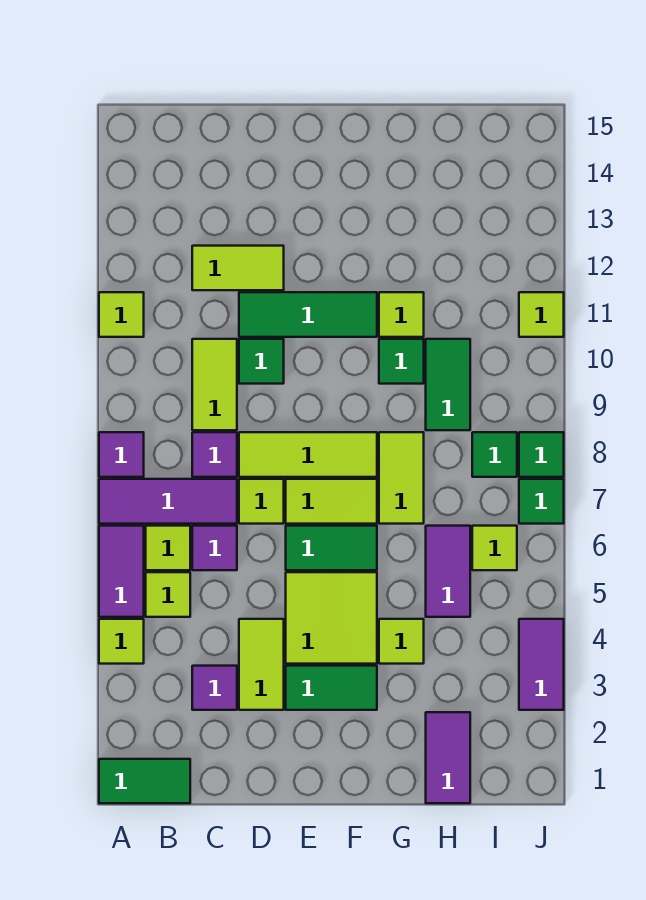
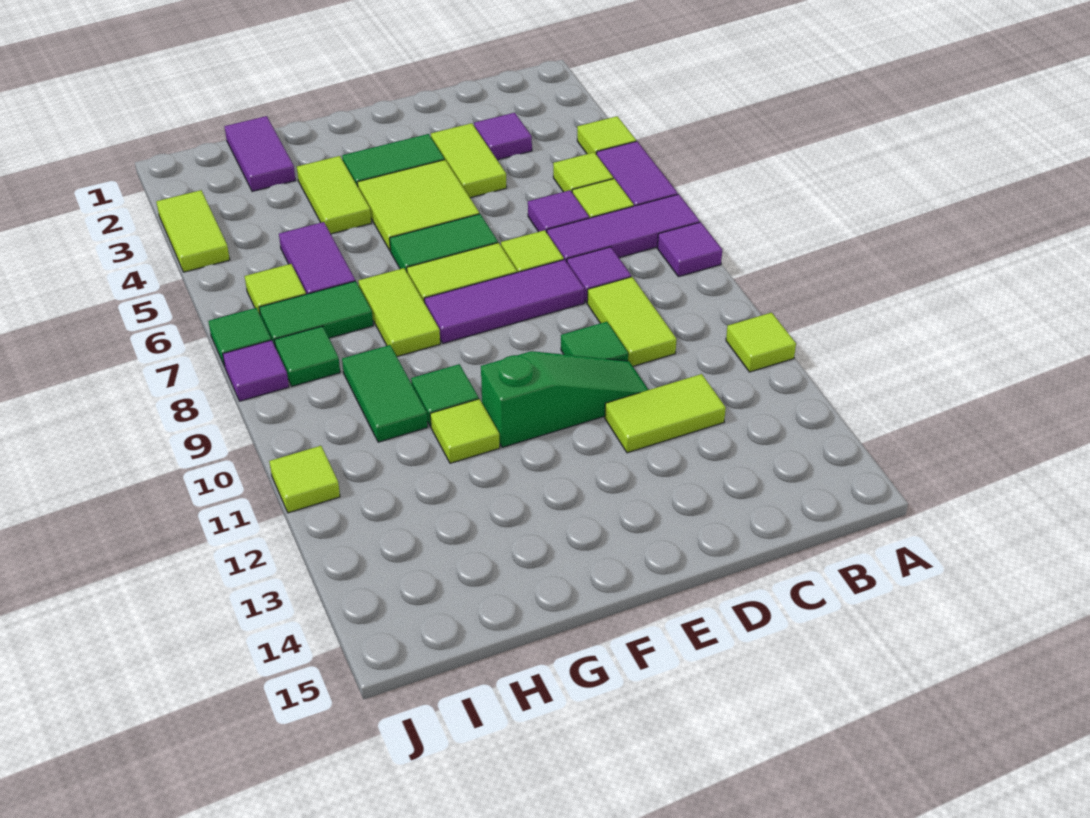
green tile A1:B1 level 1 -> green tile H7:I7 level 1
lime tile D8:F8 level 1 -> purple tile D8:F8 level 1
green tile D11:F11 level 1 -> green slope D11:F11 level 1 top F
lime tile G4 level 1 -> lime tile G3:G4 level 1
purple tile J3:J4 level 1 -> lime tile J3:J4 level 1
green tile J8 level 1 -> purple tile J8 level 1

